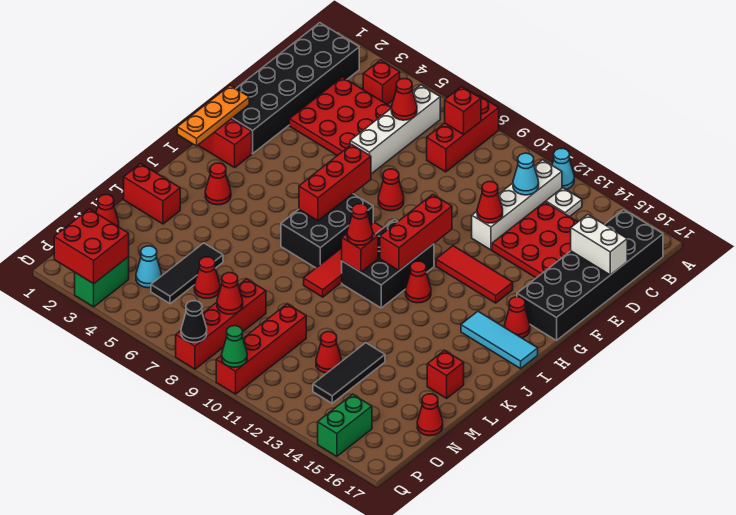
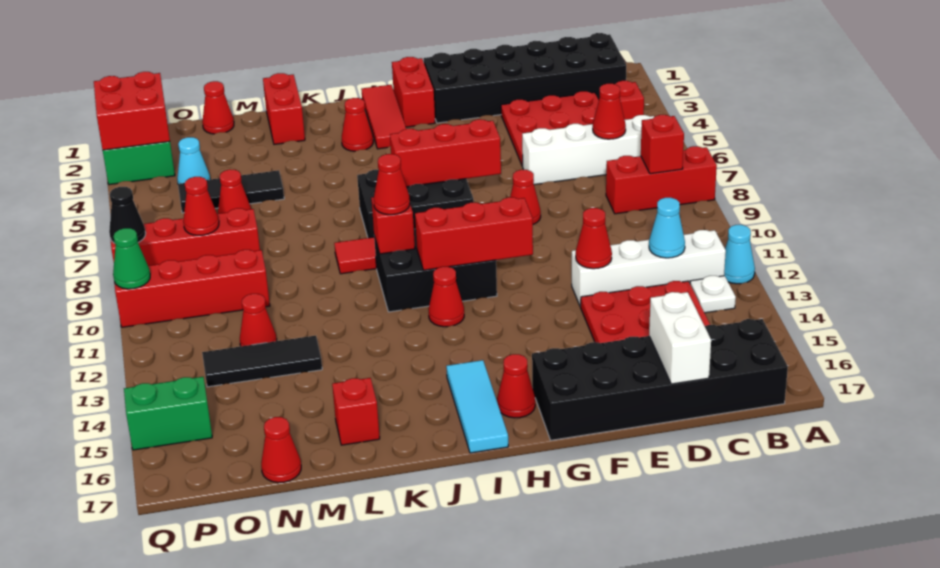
orange plate G1:I1 level 2 -> none
red tile G12:G14 level 1 -> red tile I1:I3 level 1

